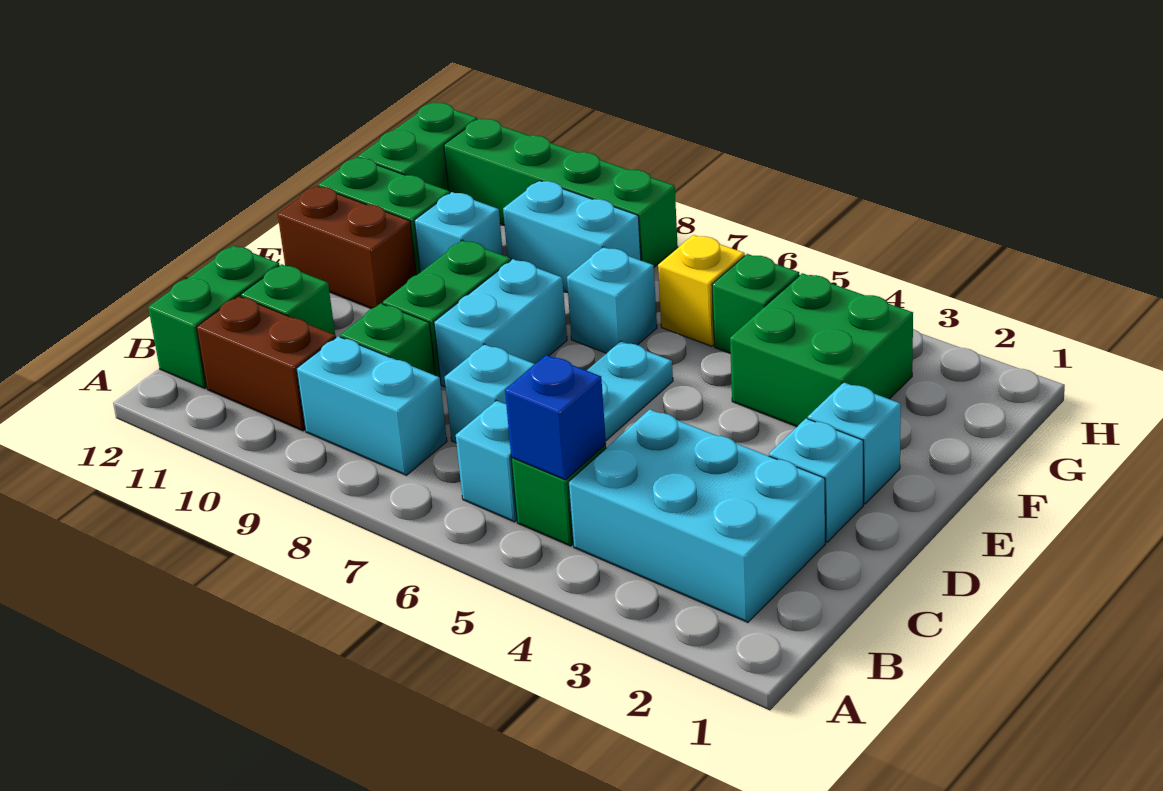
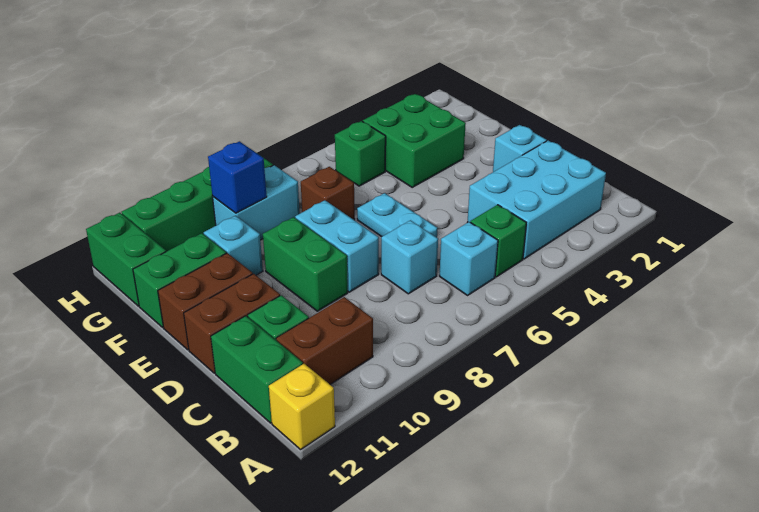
blue brick B5 level 2 -> blue brick G9 level 2
cyan brick B8:B9 level 1 -> none
green brick C9 level 1 -> none
none -> brown brick D11:D12 level 1
cyan brick E2 level 1 -> none
cyan brick F7 level 1 -> brown brick F7 level 1
yellow brick G6 level 1 -> yellow brick A12 level 1

